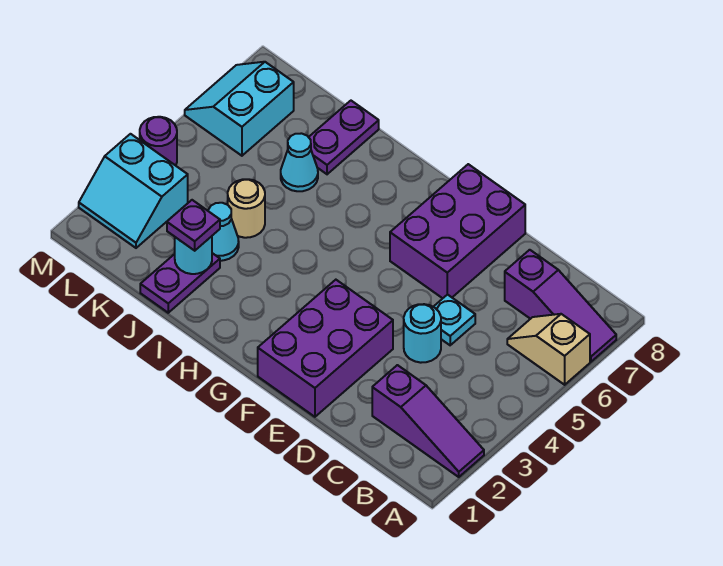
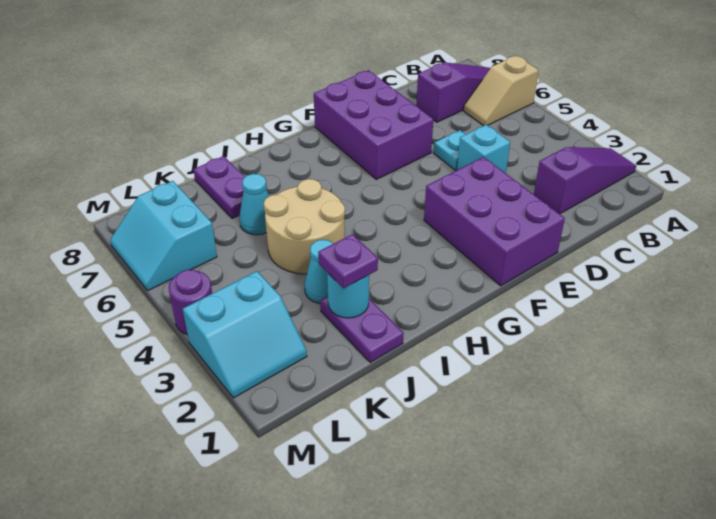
cyan round brick D4 level 1 -> cyan brick D4 level 1
tan round brick J4 level 1 -> tan round brick I4:J5 level 1

